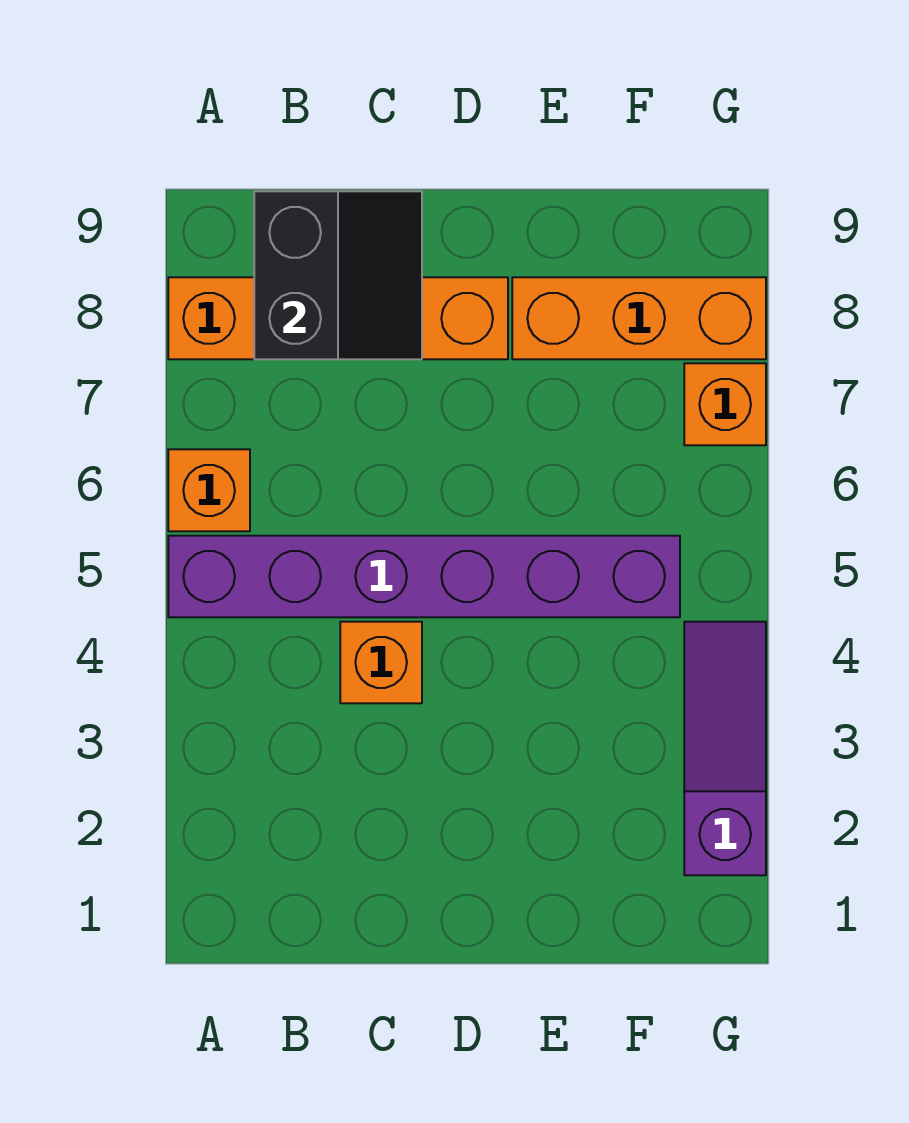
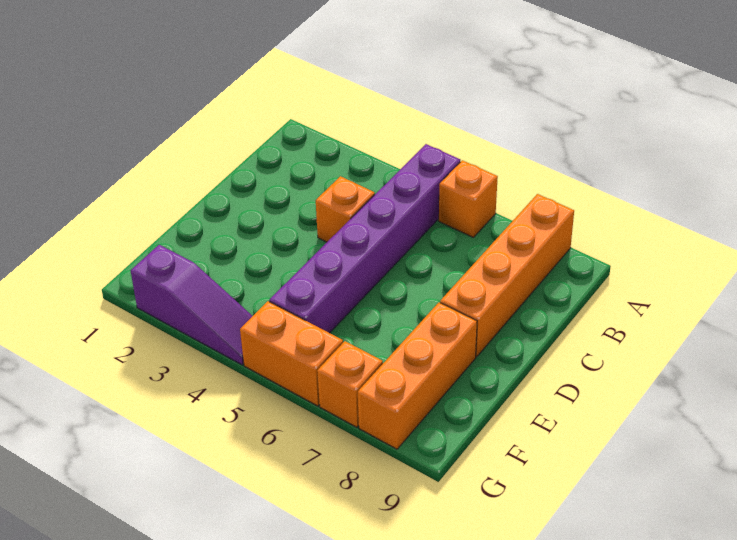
black slope B8:C9 level 2 top B -> none
none -> orange brick G5:G6 level 1

